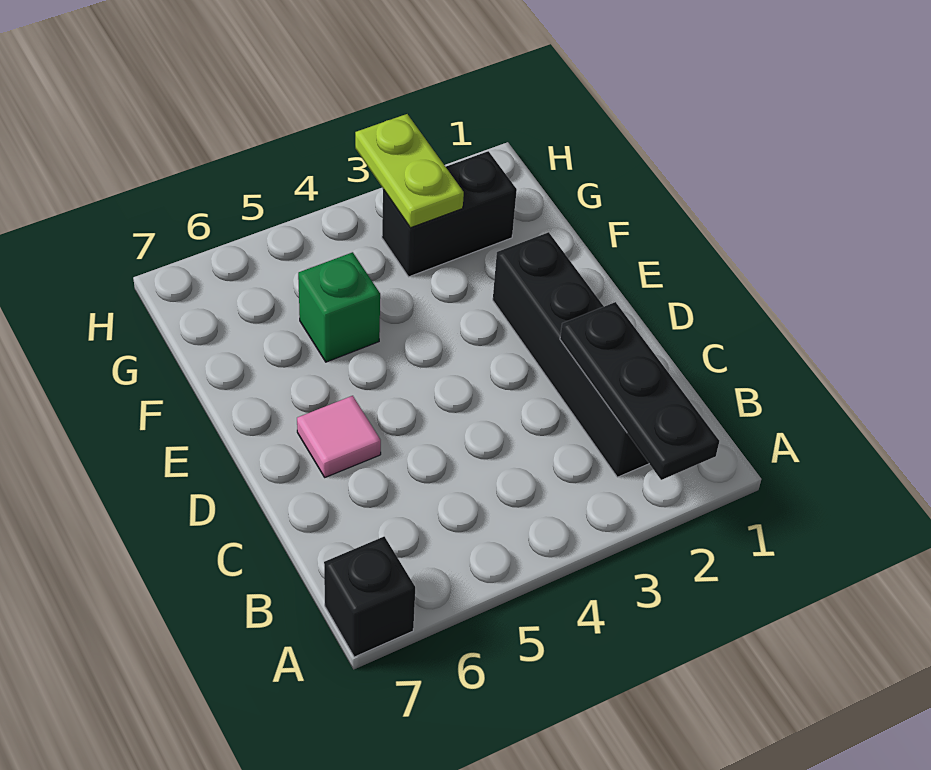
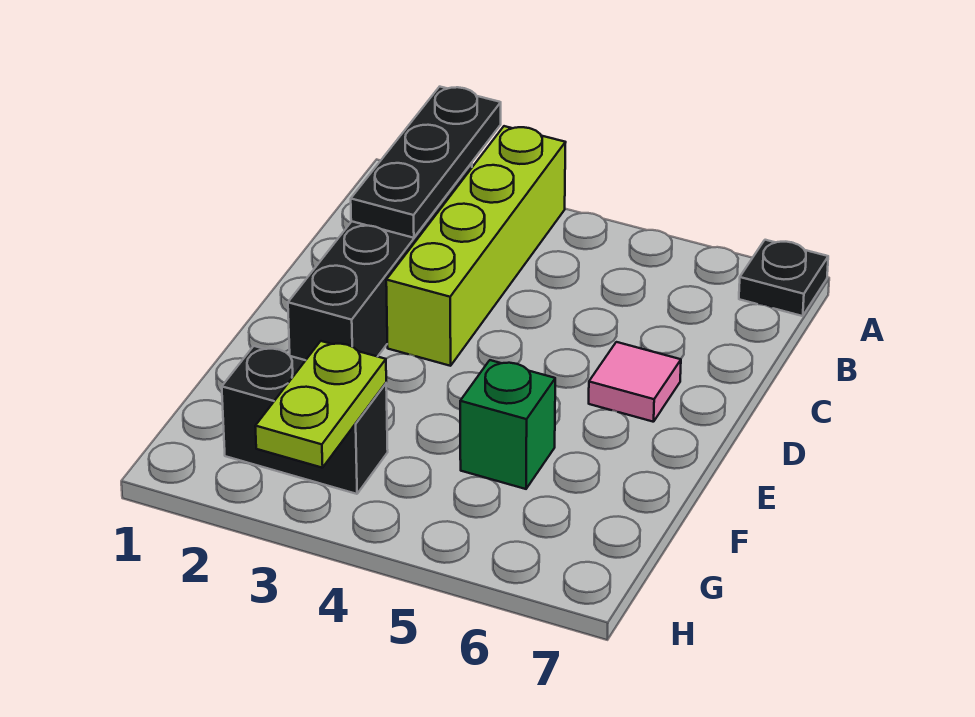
none -> lime brick A3:D3 level 1
black brick A7 level 1 -> black plate A7 level 1

